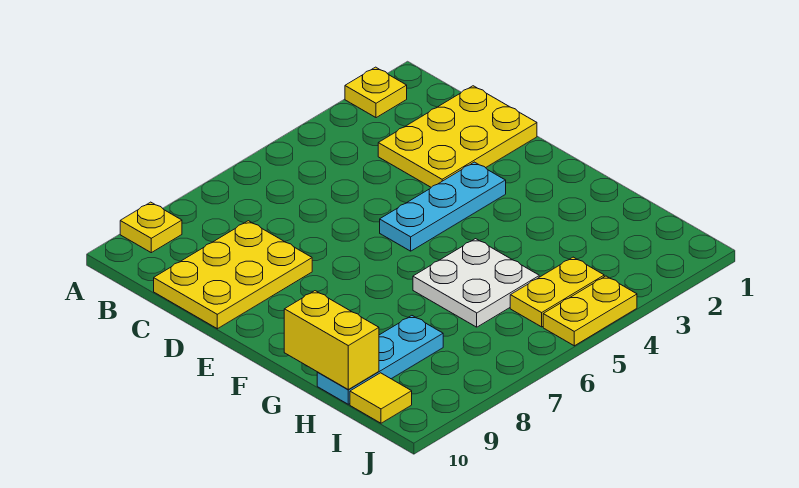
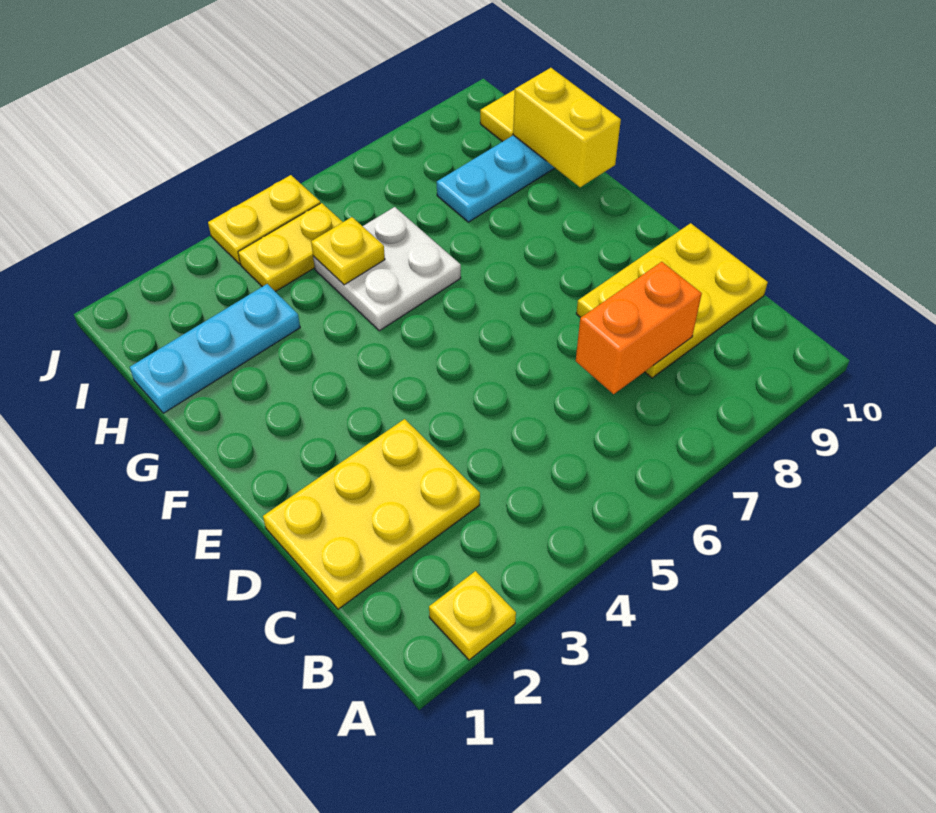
yellow plate A9 level 1 -> yellow plate H5 level 2
none -> orange brick C7:C8 level 2
cyan plate E3:E5 level 1 -> cyan plate H1:H3 level 1

